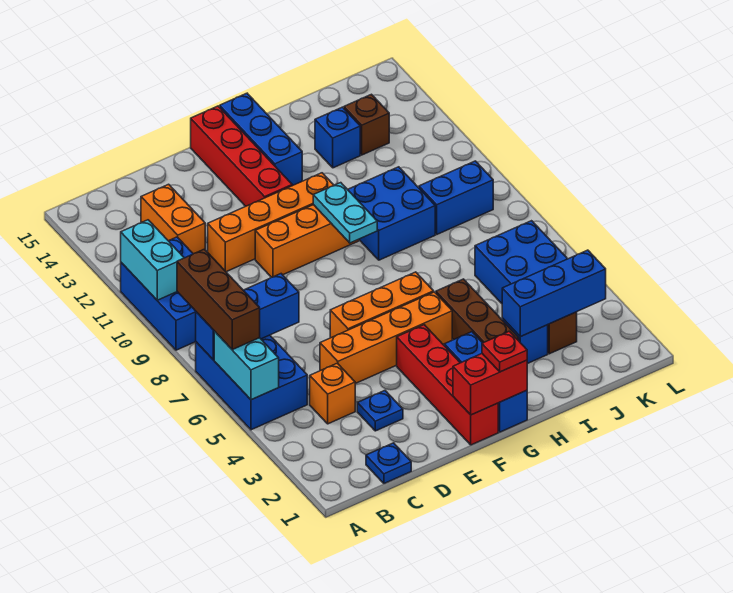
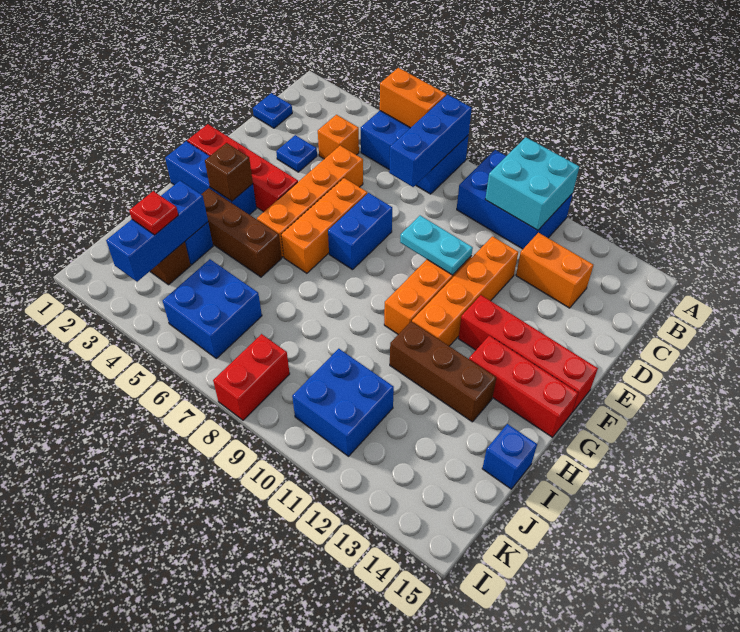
cyan brick A5:A6 level 2 -> orange brick A5:A6 level 2
brown brick A6:A8 level 3 -> brown brick H11:H13 level 1
cyan brick A10:A11 level 2 -> cyan brick A10:B11 level 2
red brick F1:G1 level 2 -> red brick K8:L8 level 1
red plate G1 level 3 -> red plate J3 level 3
cyan plate G9:G10 level 2 -> cyan plate E9:E10 level 2
blue brick G13:G15 level 1 -> red brick G13:G15 level 1
blue brick H9:I10 level 1 -> blue brick J10:K11 level 1
blue brick I13 level 1 -> blue brick I15 level 1
blue brick J9:K9 level 1 -> blue brick E7:F7 level 1
brown brick J13 level 1 -> brown brick G3 level 2

